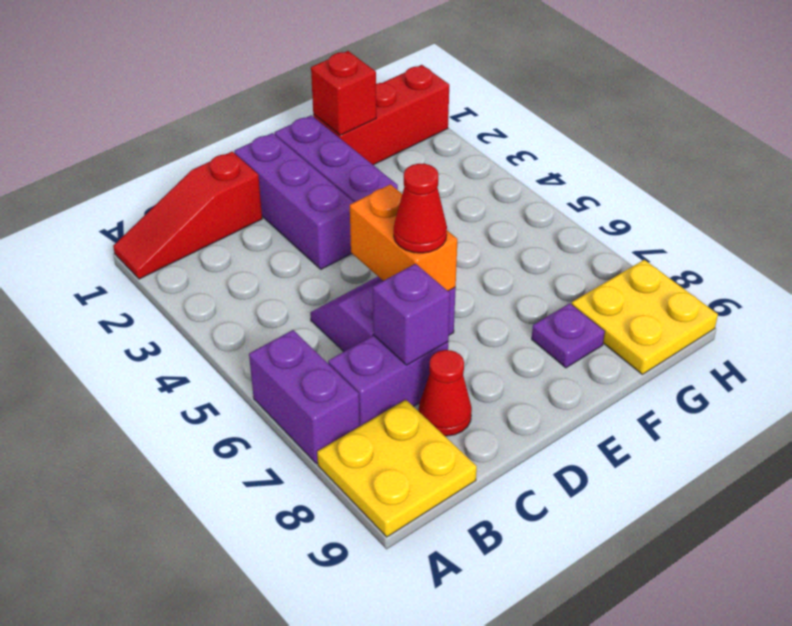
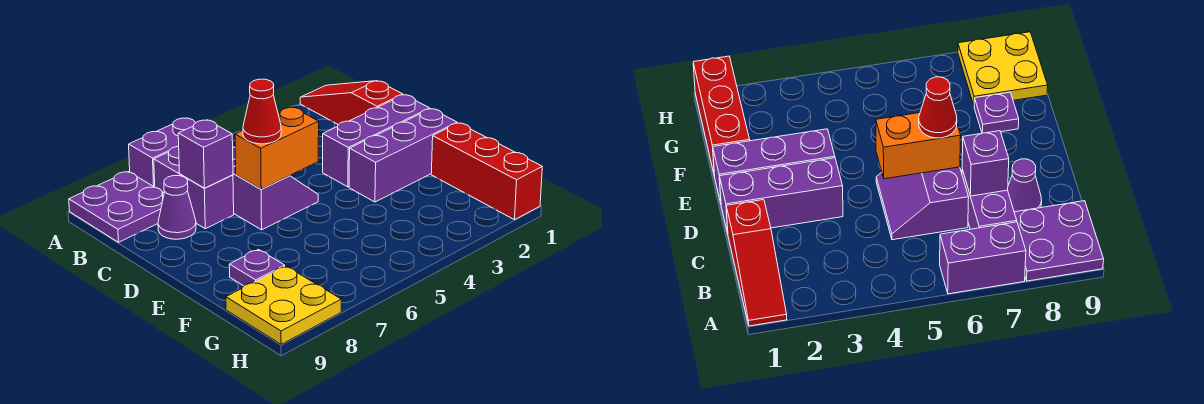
yellow plate A8:B9 level 1 -> purple plate A8:B9 level 1
red cone C8 level 1 -> purple cone C8 level 1
red brick F1 level 2 -> none

